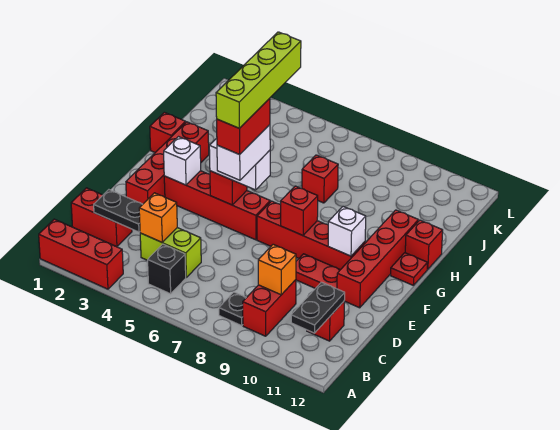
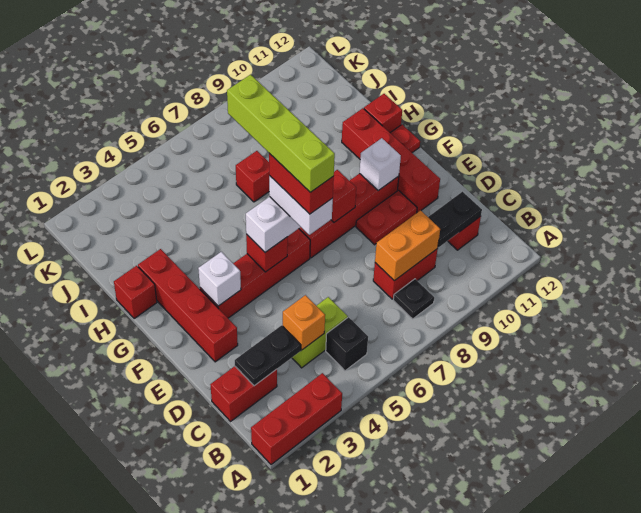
red brick B9:C9 level 1 -> red brick C8:C9 level 1
black plate B11:C11 level 2 -> black plate C10:C11 level 2
orange brick C9 level 2 -> orange brick C8:C9 level 2

